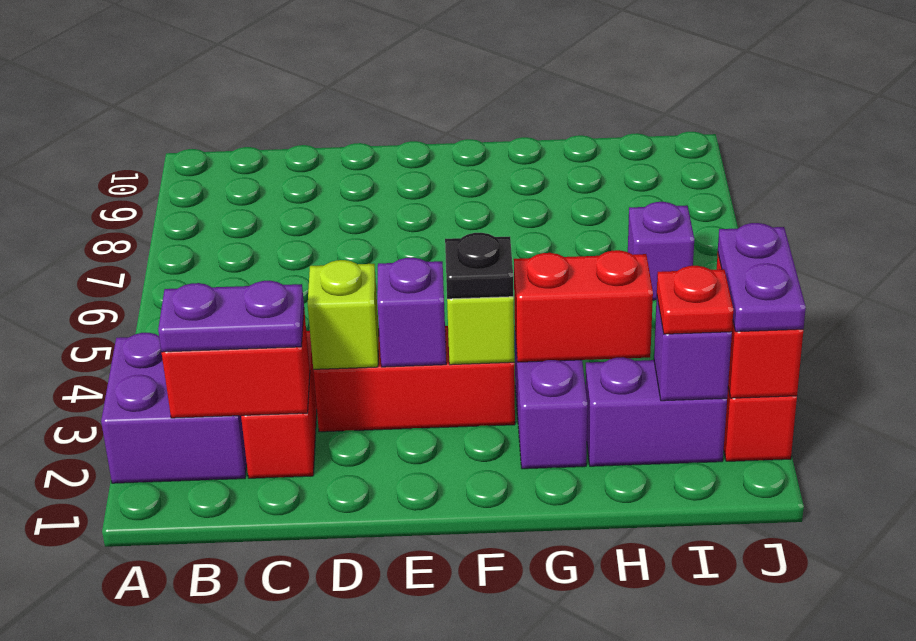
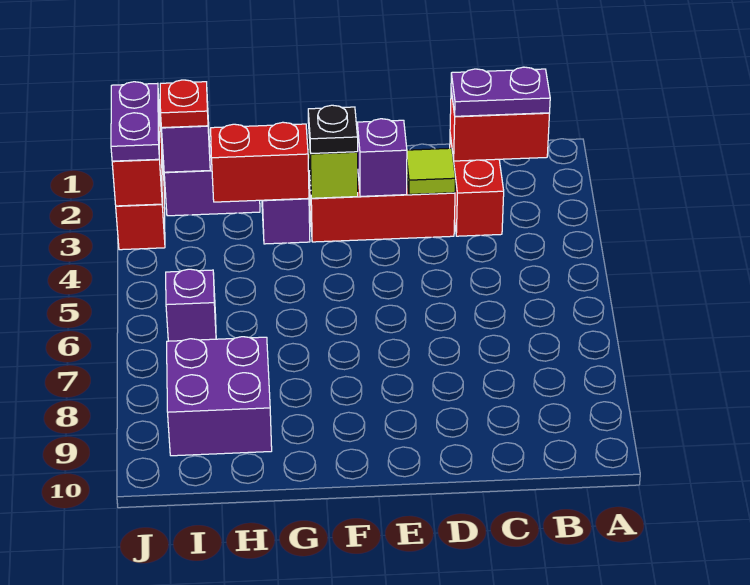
purple brick A2:B3 level 1 -> purple brick H8:I9 level 1
lime brick D3 level 2 -> lime tile D3 level 2

